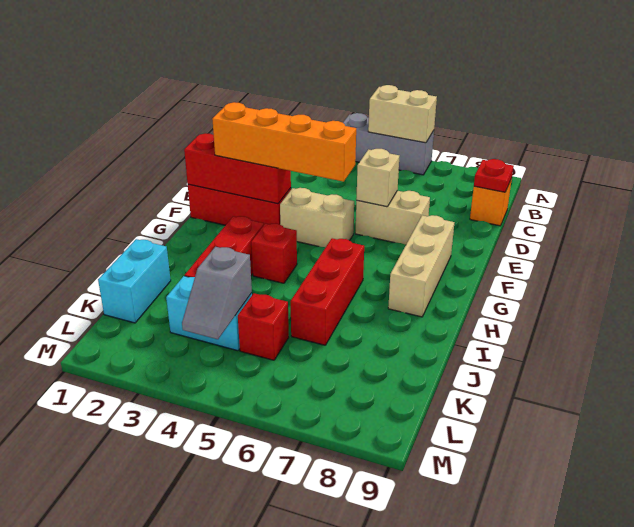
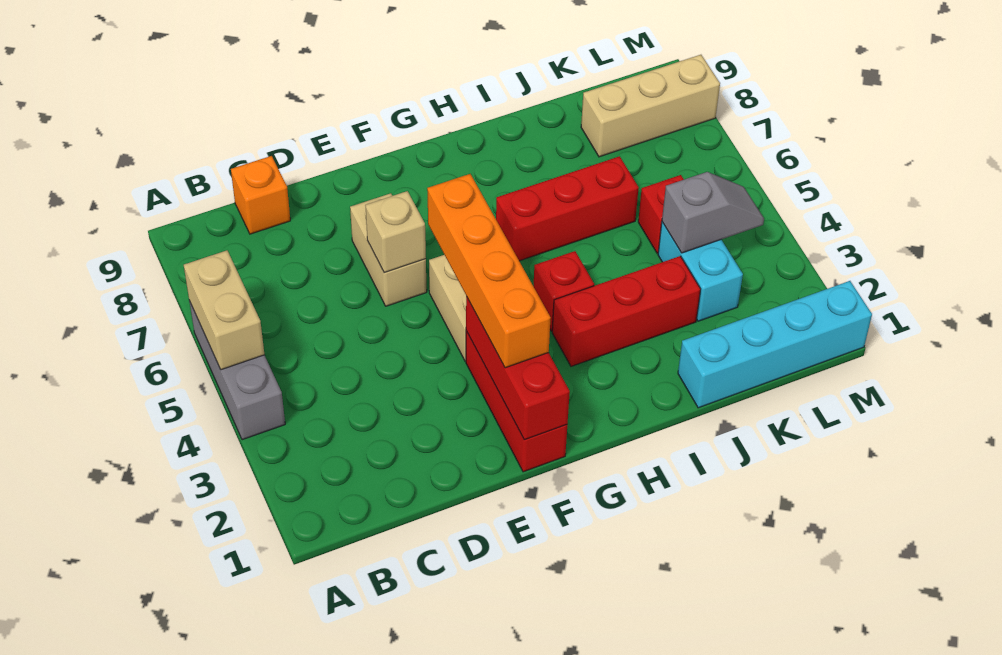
red plate C9 level 2 -> none
tan brick F8:H8 level 1 -> tan brick K8:M8 level 1
cyan brick J1:K1 level 1 -> cyan brick J1:M1 level 1

